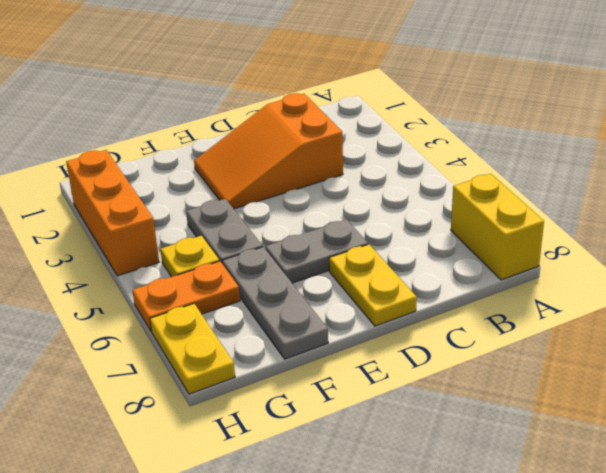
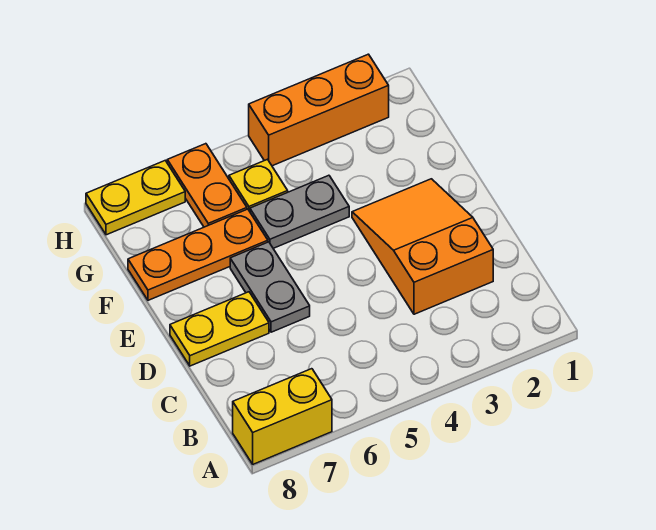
grey plate F6:F8 level 1 -> orange plate F6:F8 level 1

